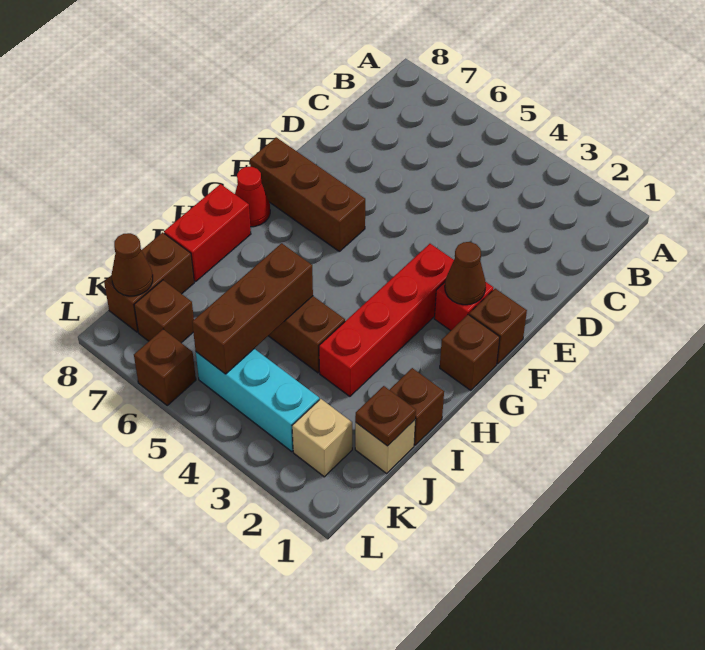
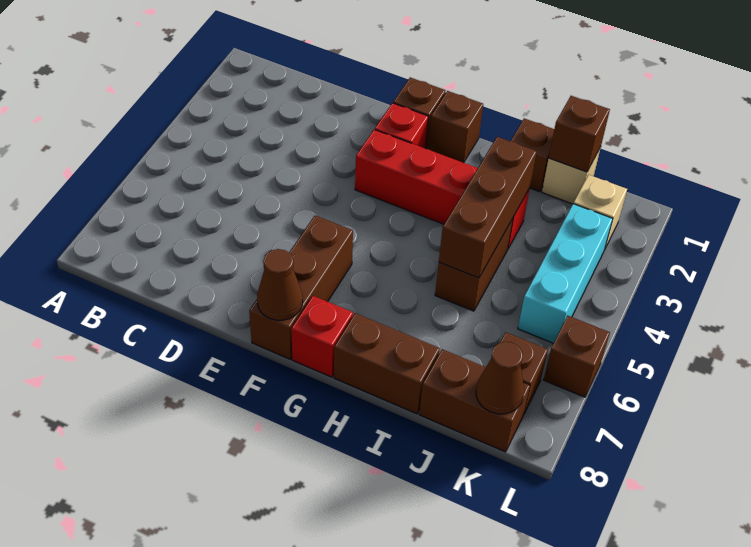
brown cone F2 level 2 -> brown cone F8 level 2
red cone G8 level 1 -> red brick G8 level 1
red brick H8:I8 level 1 -> brown brick H8:I8 level 1
brown brick I5:K5 level 2 -> brown brick I3:I5 level 2
brown plate J1 level 2 -> brown brick J1 level 2

